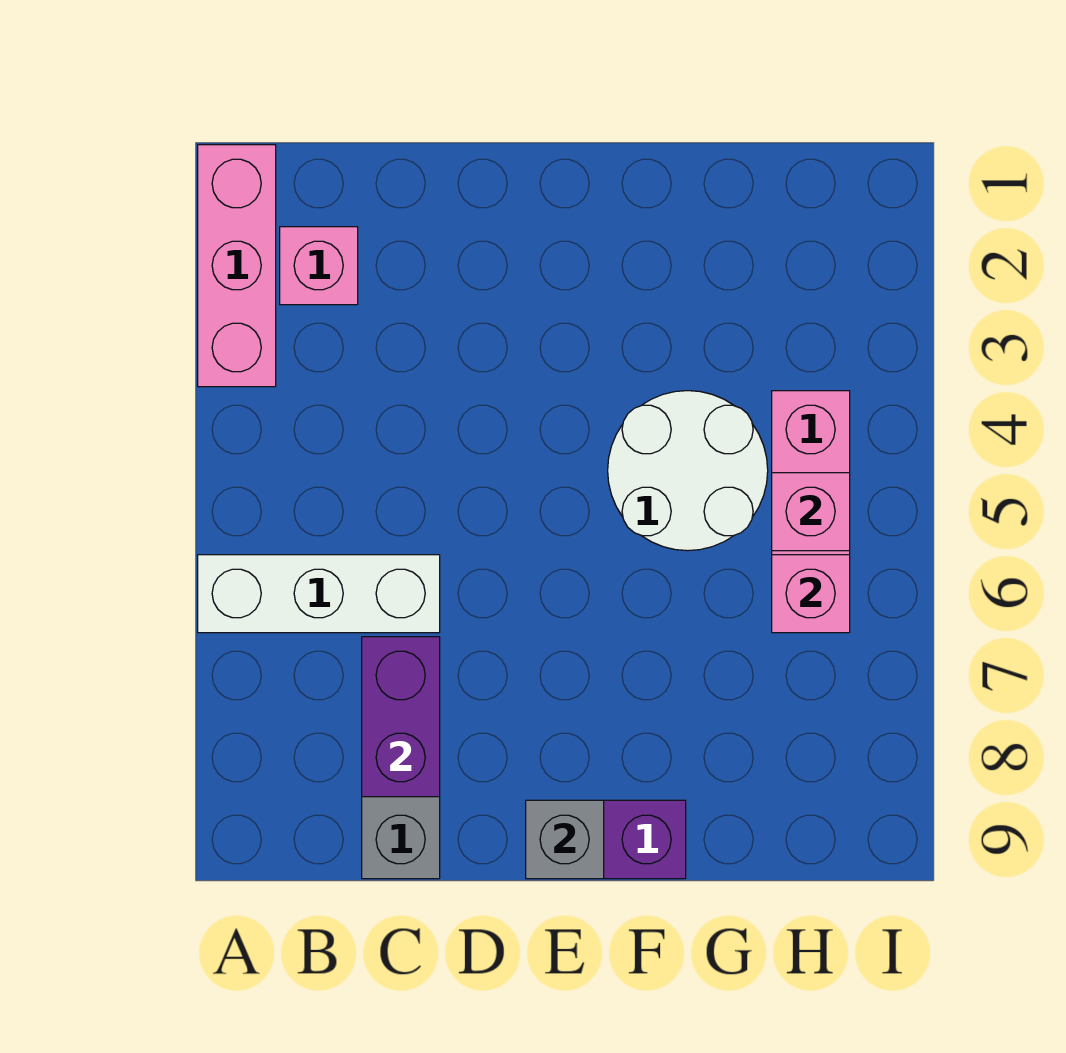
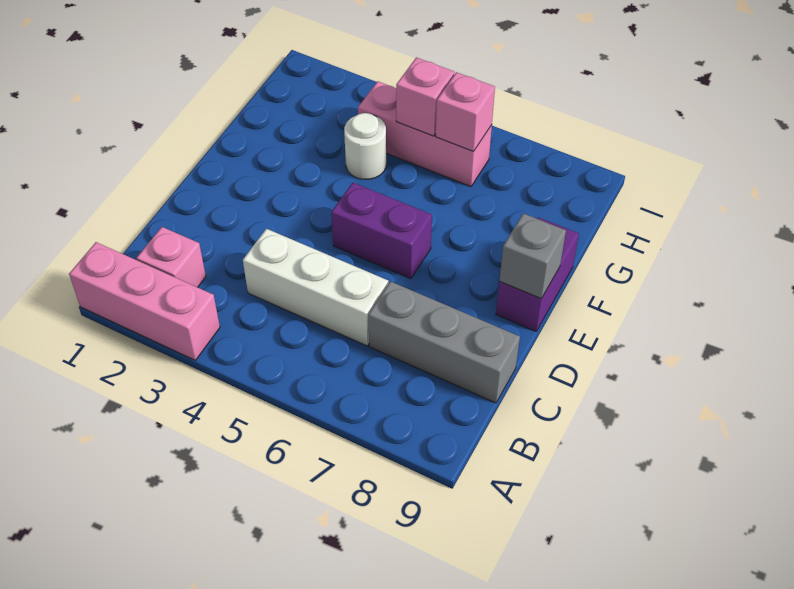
white brick A6:C6 level 1 -> white brick C4:C6 level 1
purple brick C7:C8 level 2 -> purple brick E5:E6 level 1
white round brick F4:G5 level 1 -> white round brick G4 level 1

